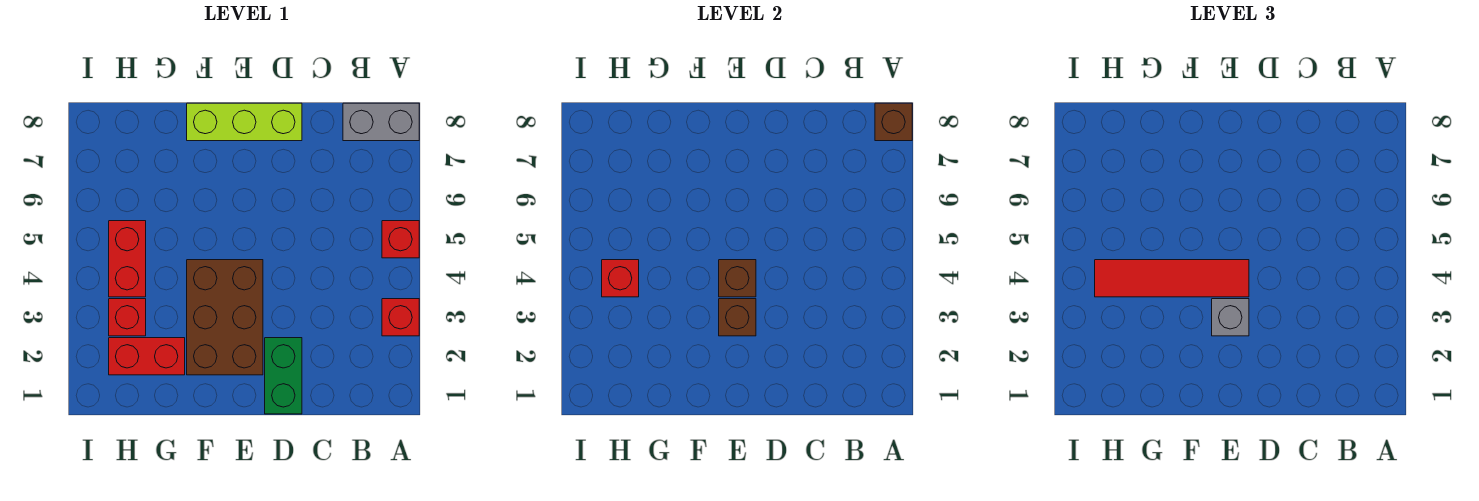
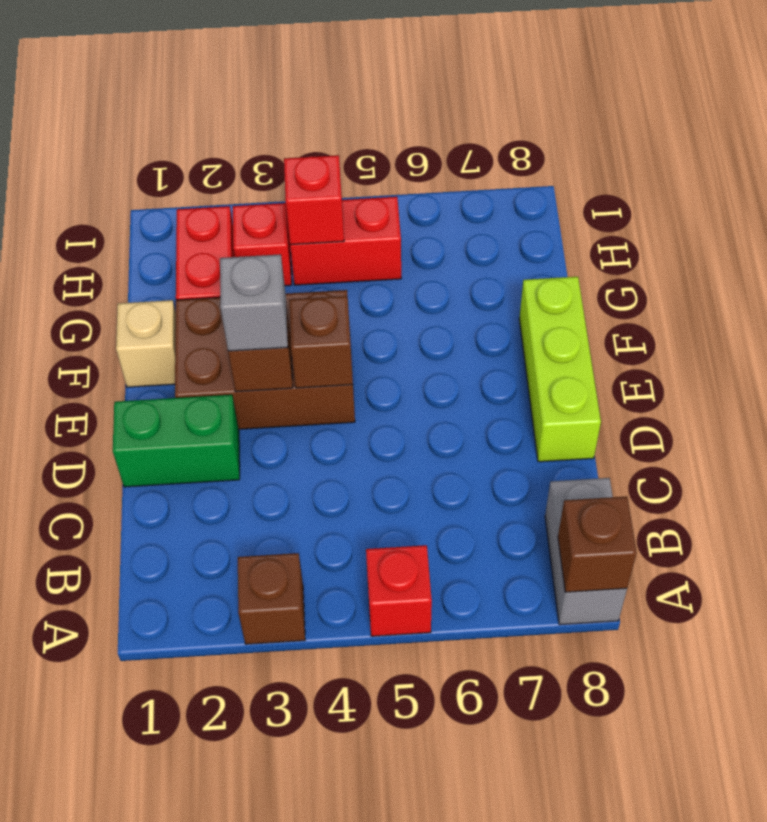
red brick A3 level 1 -> brown brick A3 level 1
red tile E4:H4 level 3 -> none
none -> tan brick F1 level 1

